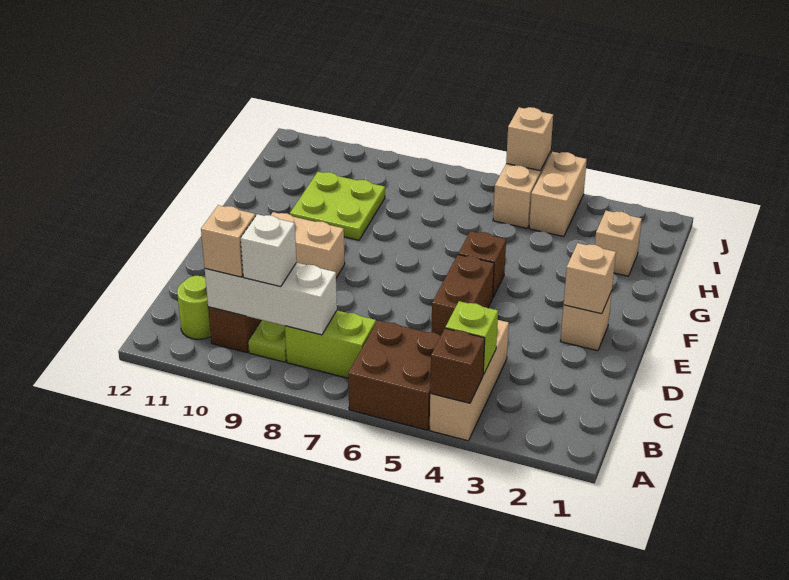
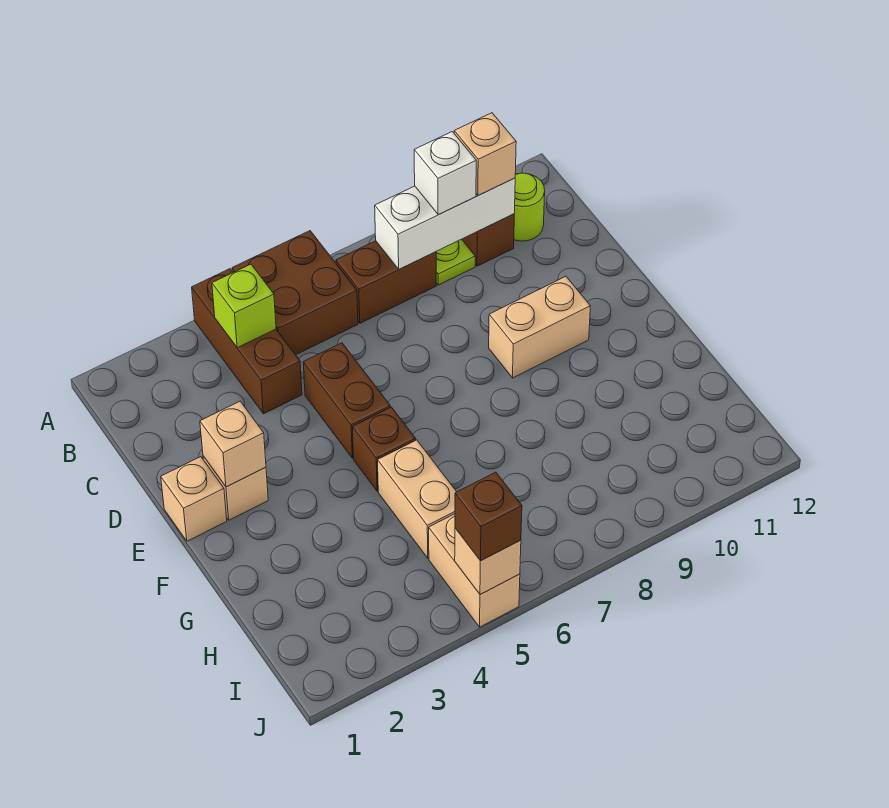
tan brick A4:C4 level 1 -> brown brick A4:C4 level 1
brown brick A4 level 2 -> brown brick J5 level 3
lime brick B7:B8 level 1 -> brown brick B7:B8 level 1
lime plate G9:H10 level 1 -> none
tan brick H2 level 1 -> tan brick E1 level 1
tan brick I4:J4 level 1 -> tan brick G5:H5 level 1

